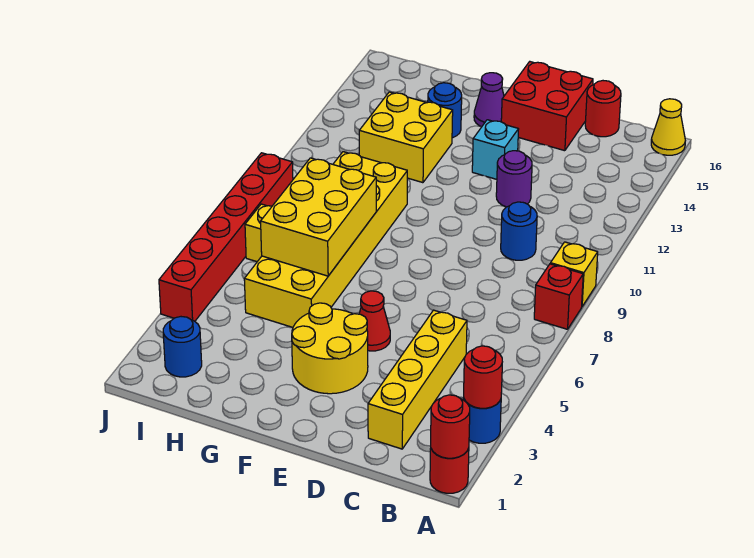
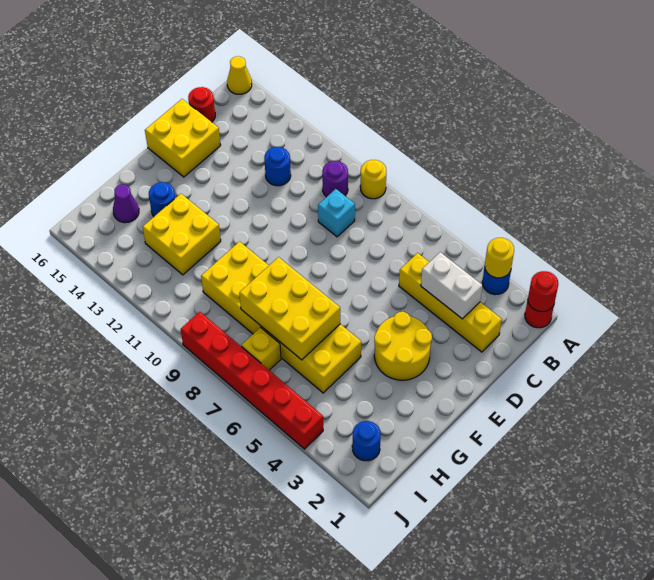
red round brick A3 level 2 -> yellow round brick A3 level 2
red brick A8 level 1 -> none
yellow brick A9 level 1 -> yellow round brick A9 level 1
none -> white brick C3:C4 level 2
blue round brick C10 level 1 -> blue round brick C12 level 1
purple round brick D12 level 1 -> purple round brick B10 level 1
red brick D15:E16 level 1 -> yellow brick D15:E16 level 1
red cone E5 level 1 -> none
cyan brick E13 level 1 -> cyan brick C9 level 1
purple cone F15 level 1 -> purple cone H15 level 1

